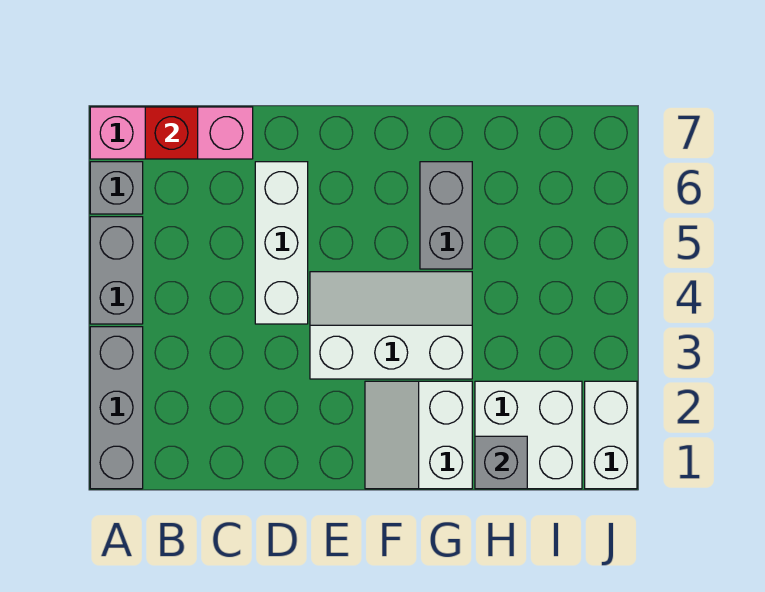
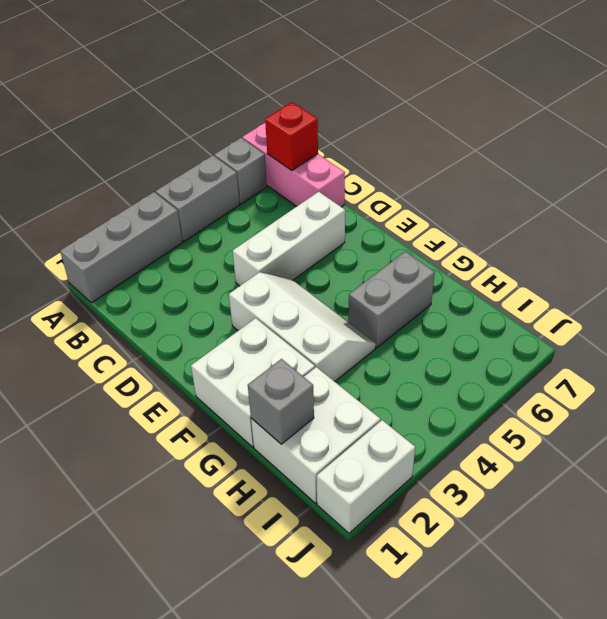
white slope F1:G2 level 1 top G -> white brick F1:G2 level 1

